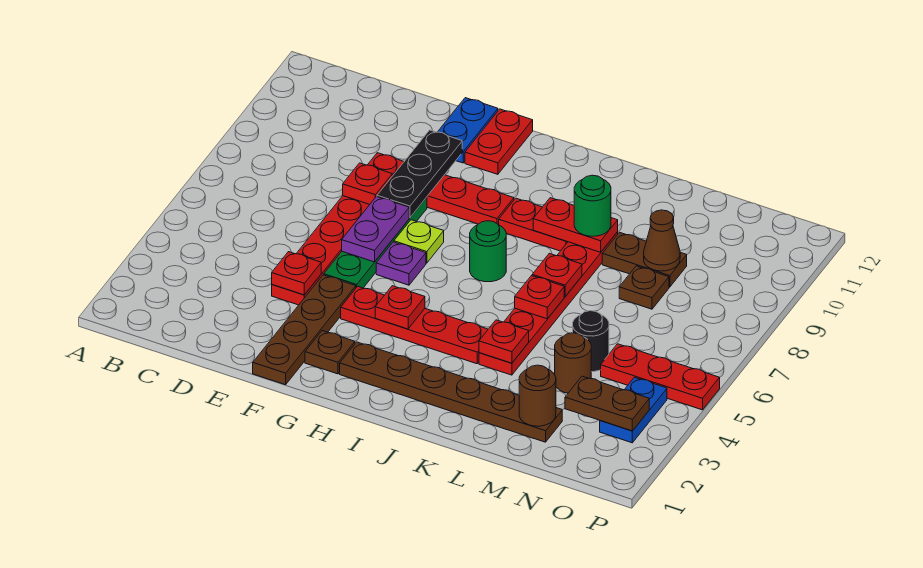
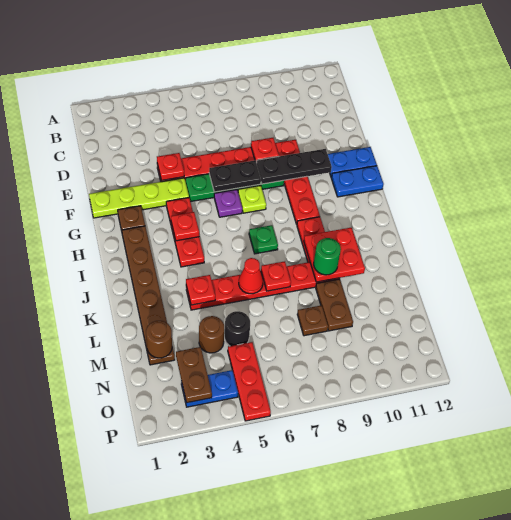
brown plate F1:F4 level 1 -> lime plate F1:F4 level 1
purple plate F6:F7 level 2 -> black plate F6:F7 level 2
red plate G4:J4 level 1 -> red plate G4:I4 level 1
red plate G11:G12 level 1 -> blue plate G11:G12 level 1
green round brick I7 level 1 -> green plate I7 level 1
red plate J9:K9 level 2 -> red plate J9:K10 level 2
red plate K6 level 2 -> red cone K6 level 2
brown cone M9 level 2 -> none

